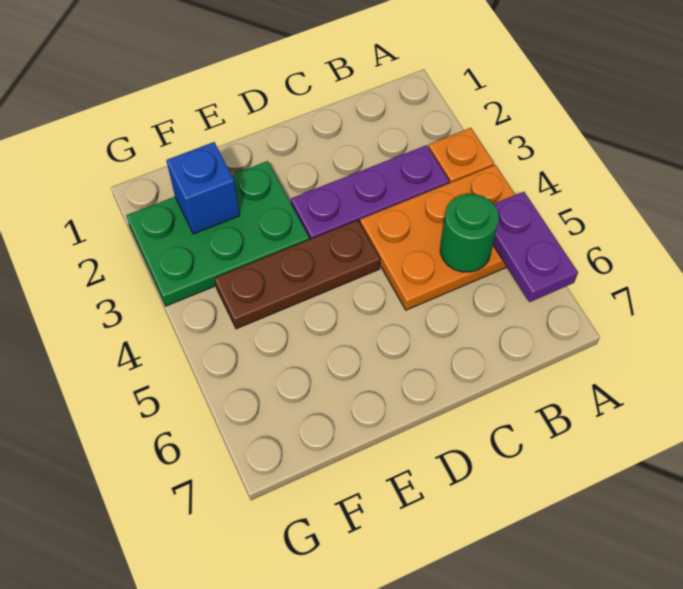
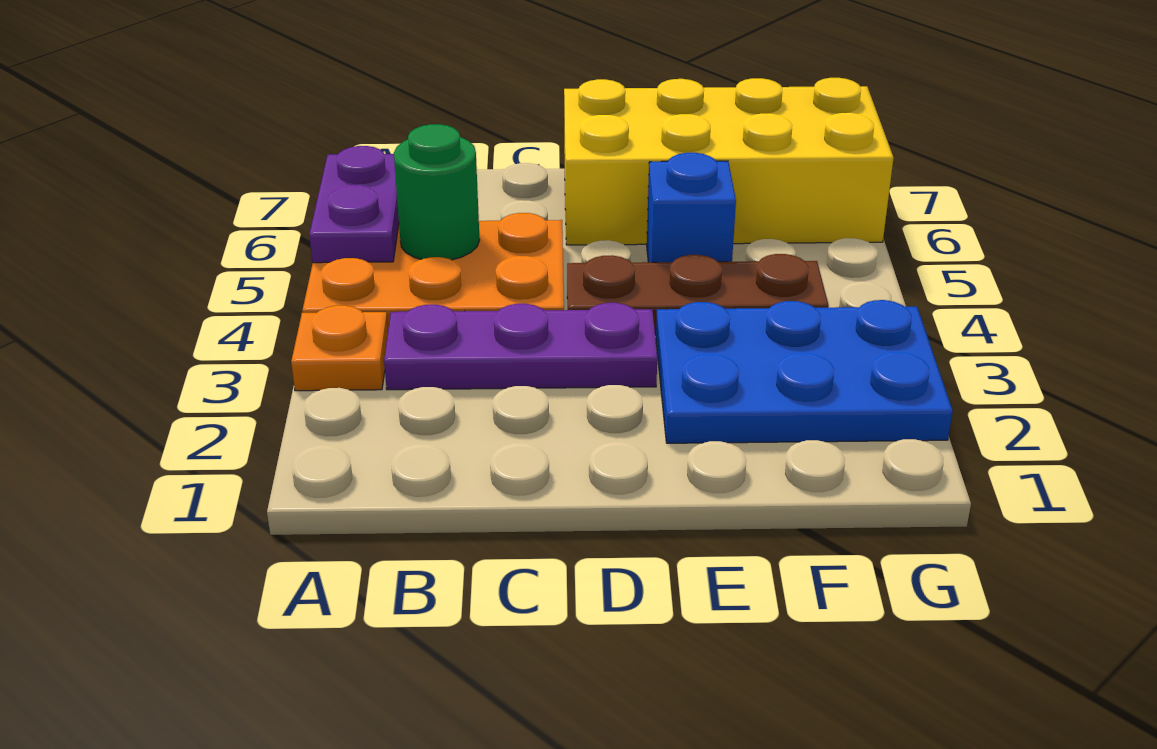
none -> yellow brick D6:G7 level 1
green plate E2:G3 level 1 -> blue plate E2:G3 level 1
blue brick F2 level 2 -> blue brick E5 level 1

